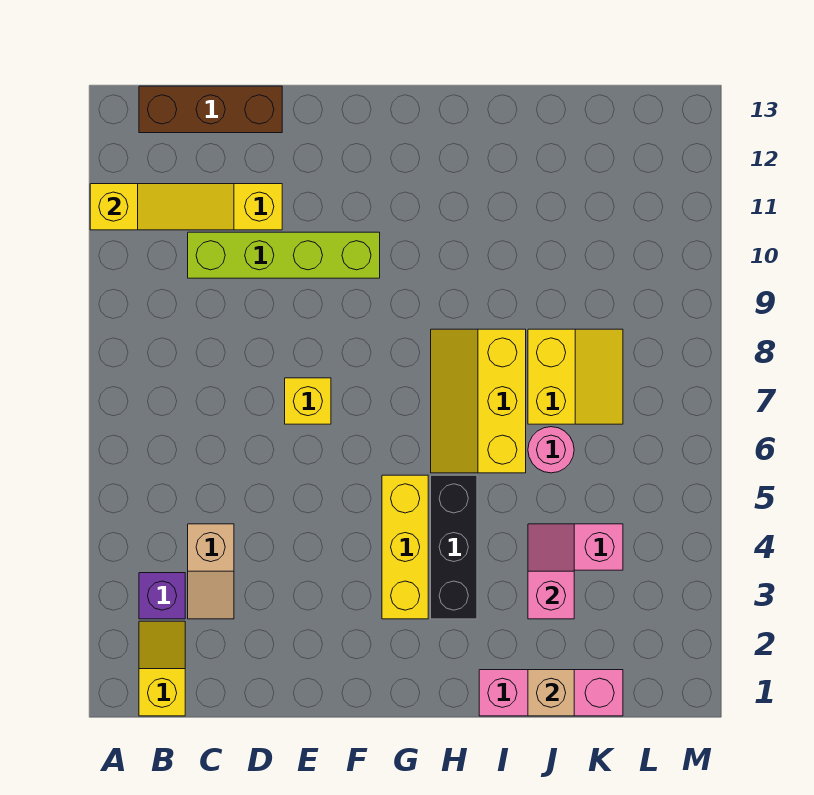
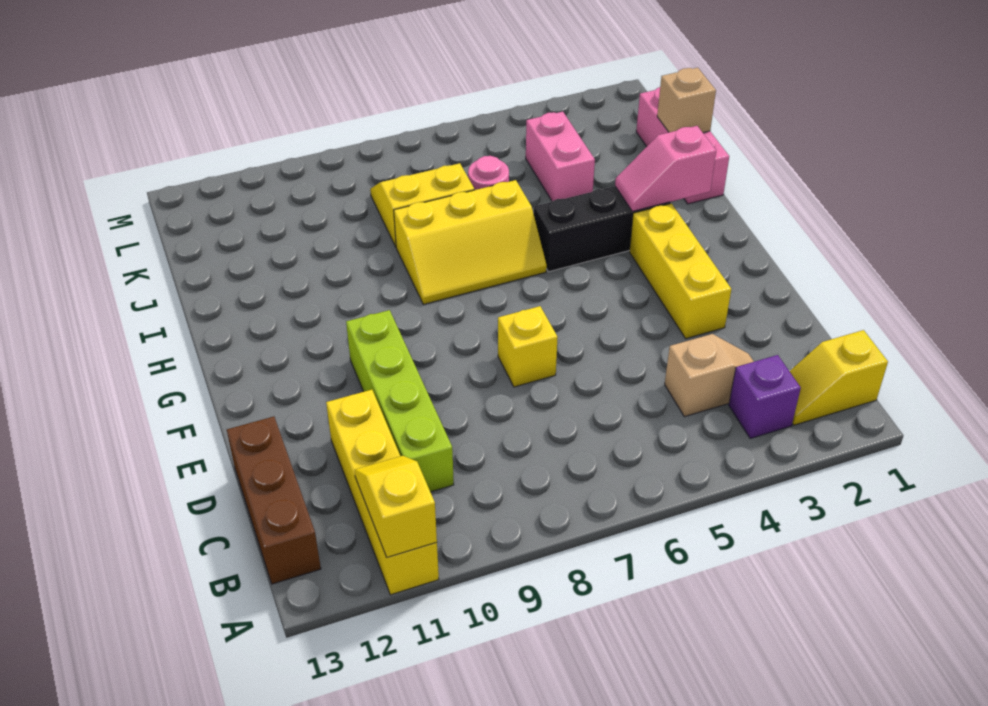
yellow slope A11:C11 level 2 top A -> yellow slope A11:B11 level 2 top A
yellow brick G3:G5 level 1 -> yellow brick E3:G3 level 1
pink slope J3:J4 level 2 top 3 -> pink slope H2:H3 level 2 top 2

